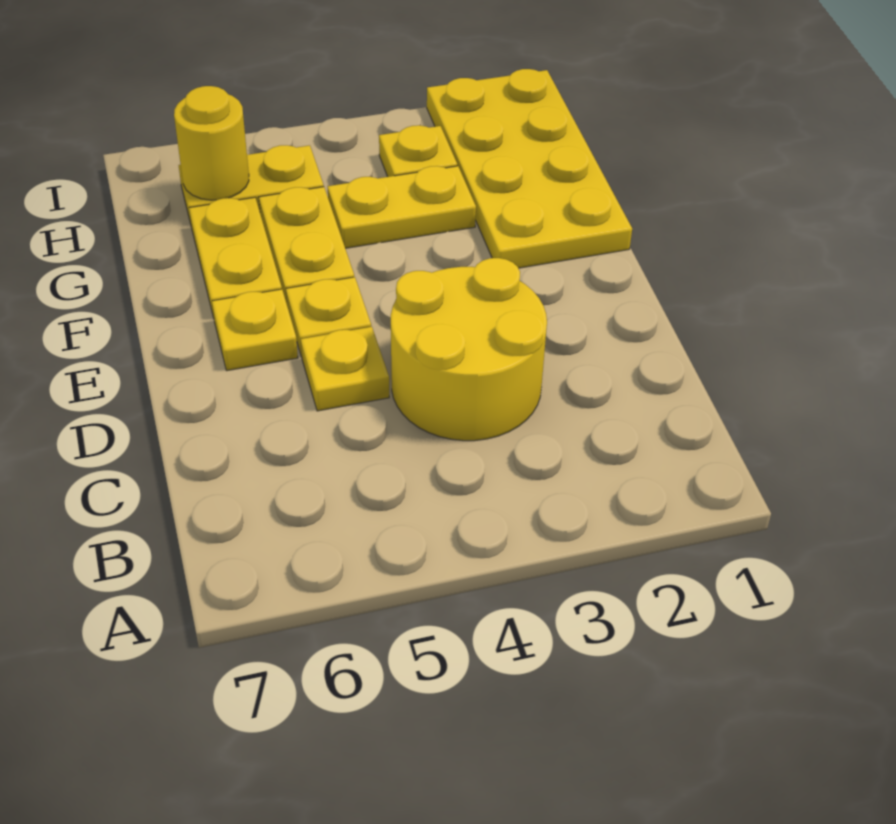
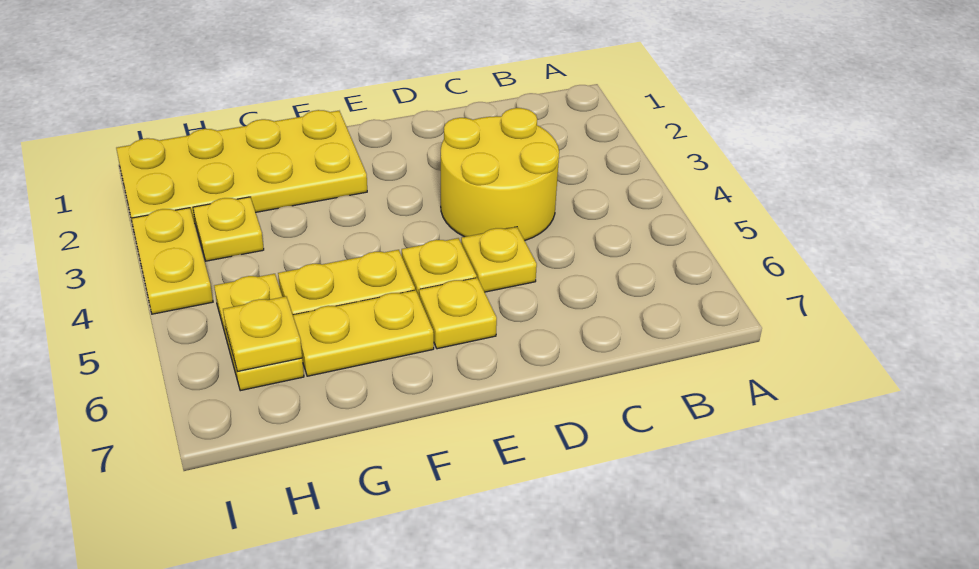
yellow plate G3:G4 level 1 -> yellow plate I3:I4 level 1
yellow round brick H6 level 2 -> yellow plate H6 level 2

